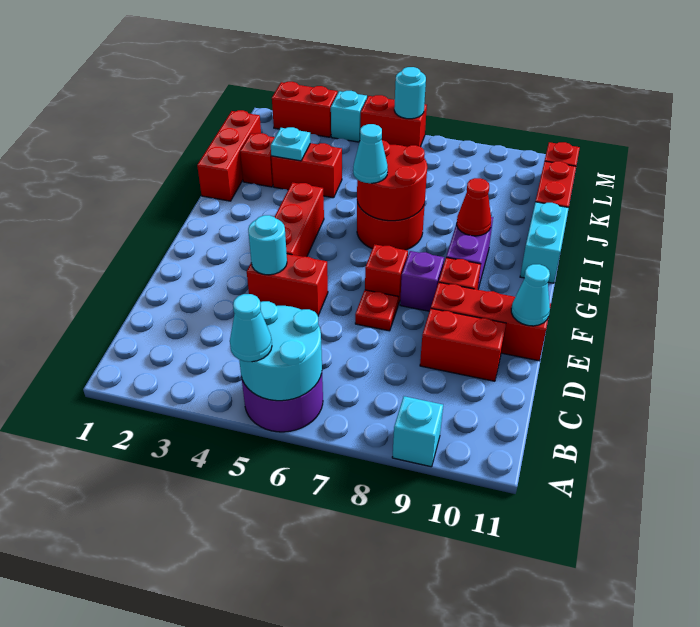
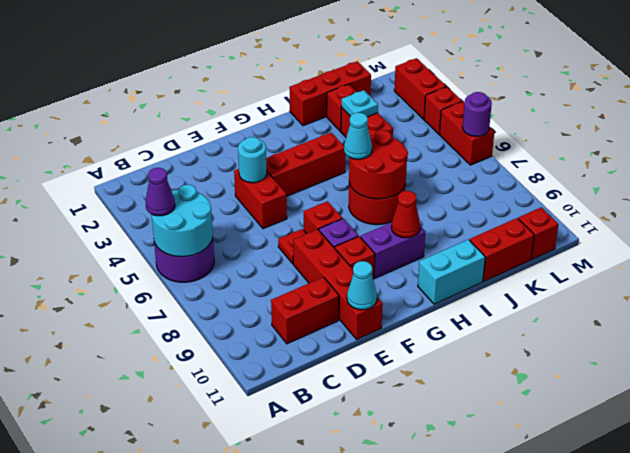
cyan cone A5 level 3 -> purple cone A5 level 3
cyan brick A9 level 1 -> none
red brick D9:D10 level 1 -> red brick C10:D10 level 1
red brick E9:E11 level 1 -> red brick E8:E11 level 1
cyan brick M4 level 1 -> red brick M4 level 1
cyan round brick M6 level 2 -> purple round brick M6 level 2

